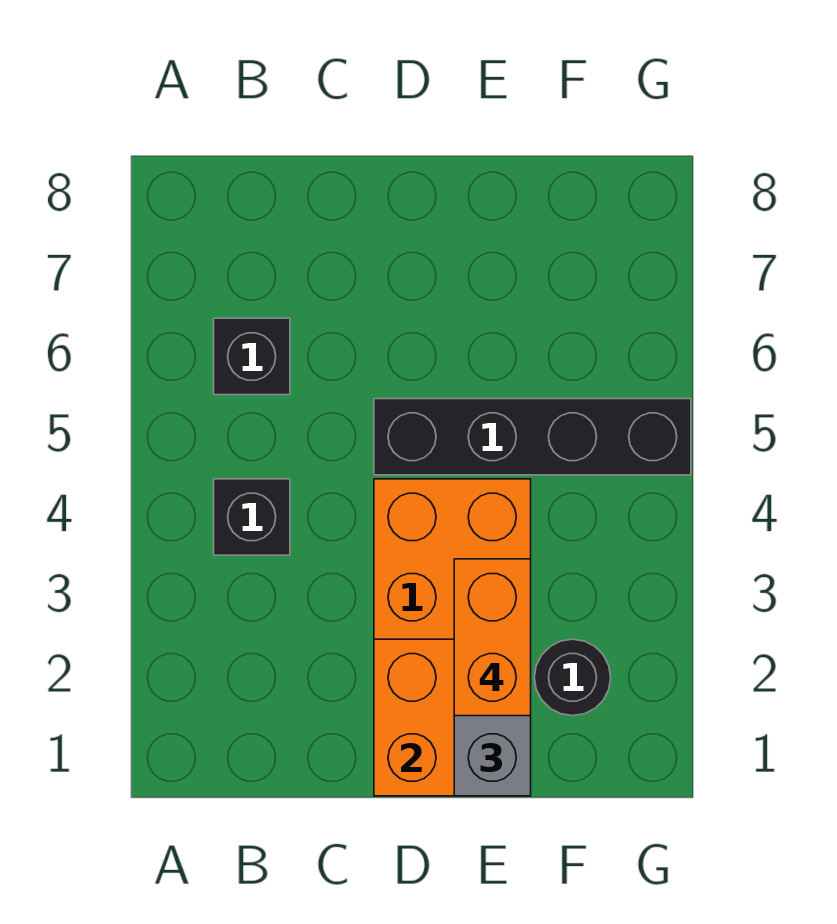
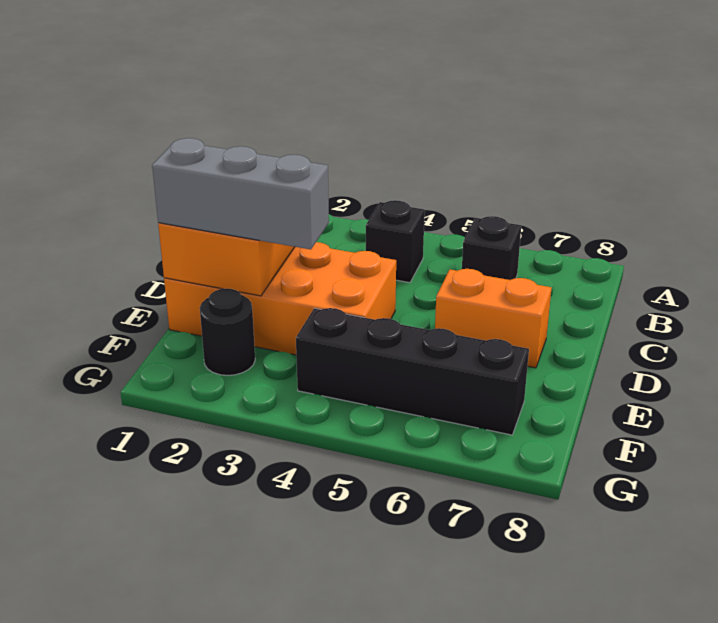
black brick D5:G5 level 1 -> black brick F4:F7 level 1
orange brick E2:E3 level 4 -> orange brick D6:D7 level 1

